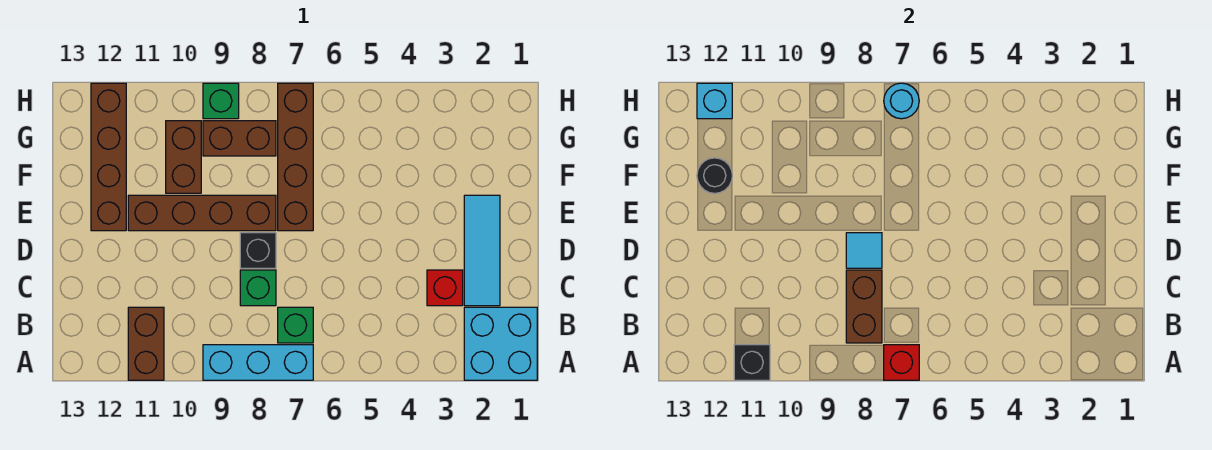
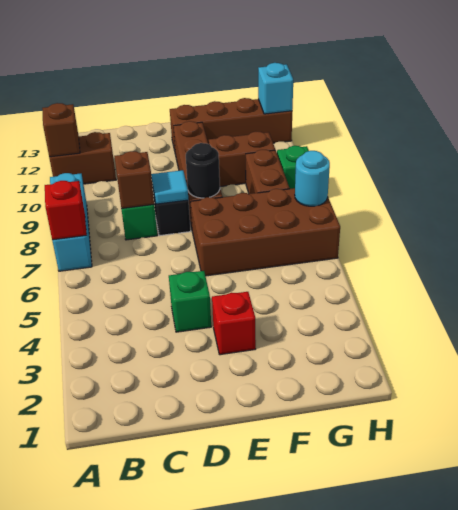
cyan brick A1:B2 level 1 -> none
black brick A11 level 2 -> brown brick A11 level 2
green brick B7 level 1 -> green brick D4 level 1
brown brick B8:C8 level 2 -> brown brick C8 level 2
cyan tile C2:E2 level 1 -> none
red brick C3 level 1 -> red brick E3 level 1
brown brick E7:H7 level 1 -> brown brick E6:H7 level 1
black round brick F12 level 2 -> black round brick E8 level 2

